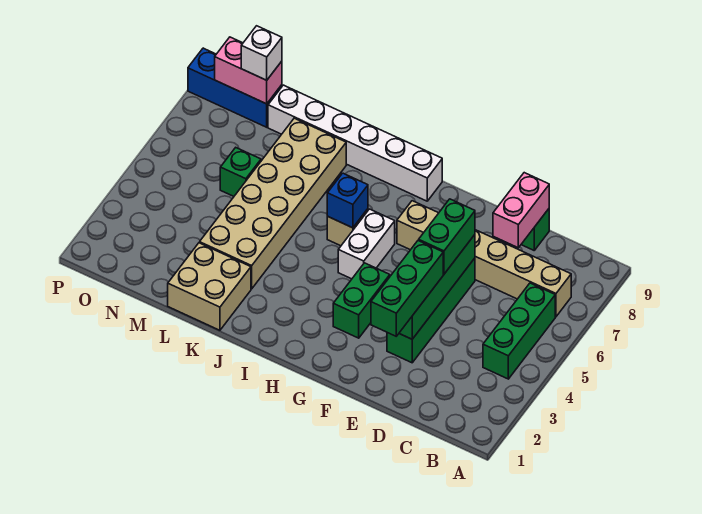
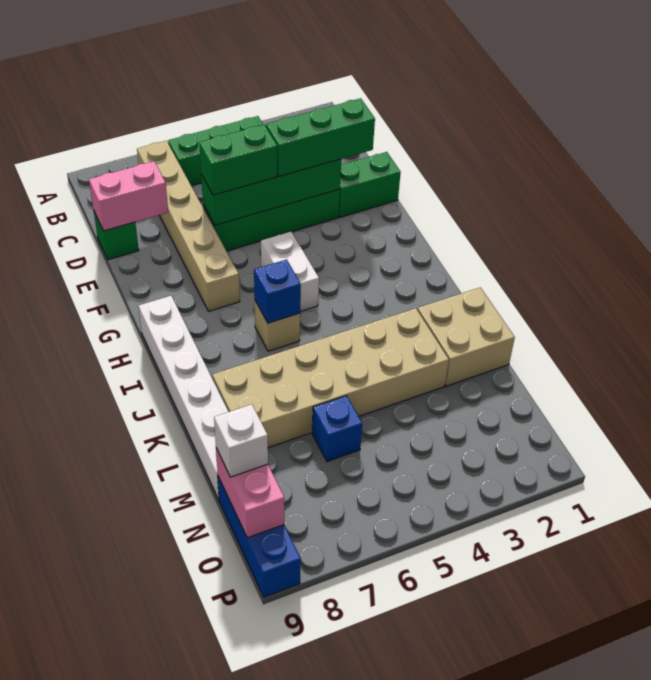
green brick G3:G4 level 1 -> green brick E1:E2 level 1
white brick H5:H6 level 1 -> white brick G5:H5 level 1
green brick M6 level 1 -> blue brick M6 level 1

